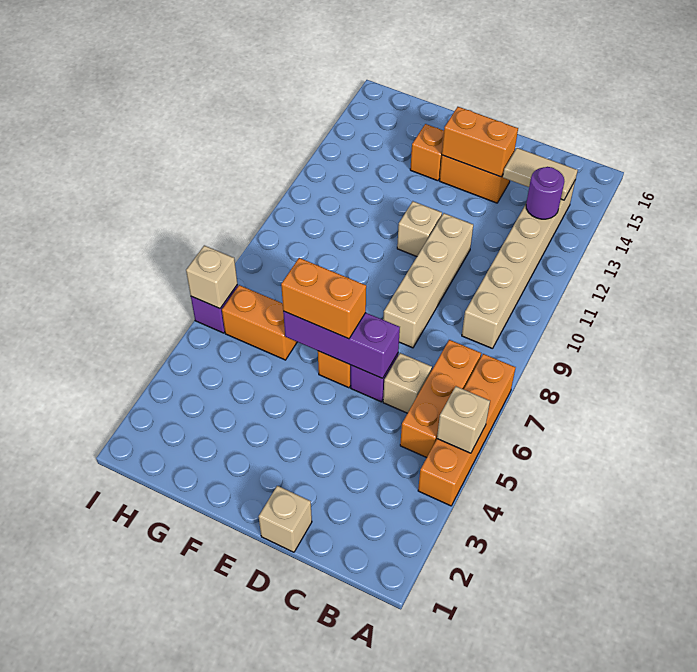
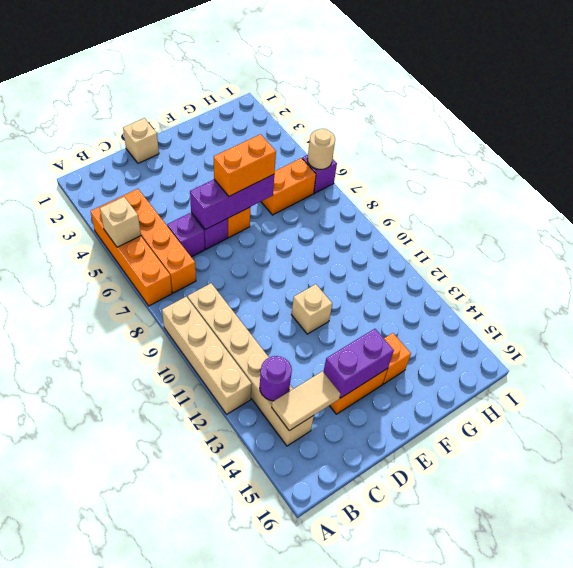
orange brick B5:B7 level 1 -> orange brick B4:B7 level 1
tan brick C6 level 1 -> purple brick C6 level 1
tan brick D8:D11 level 1 -> tan brick A9:A12 level 1
orange brick D14:E14 level 2 -> purple brick D14:E14 level 2
tan brick I6 level 2 -> tan round brick I6 level 2

